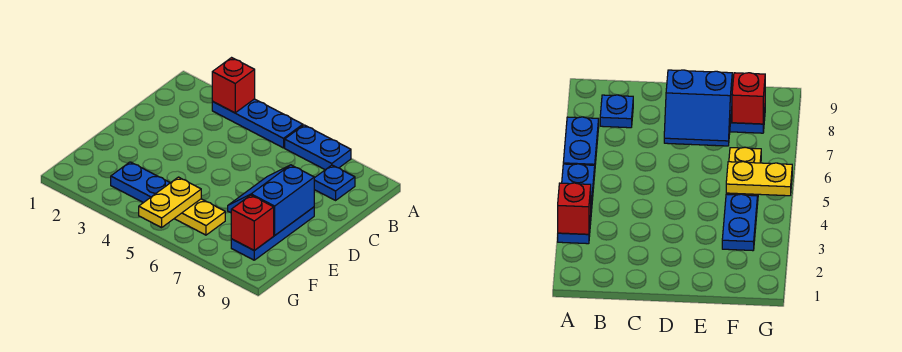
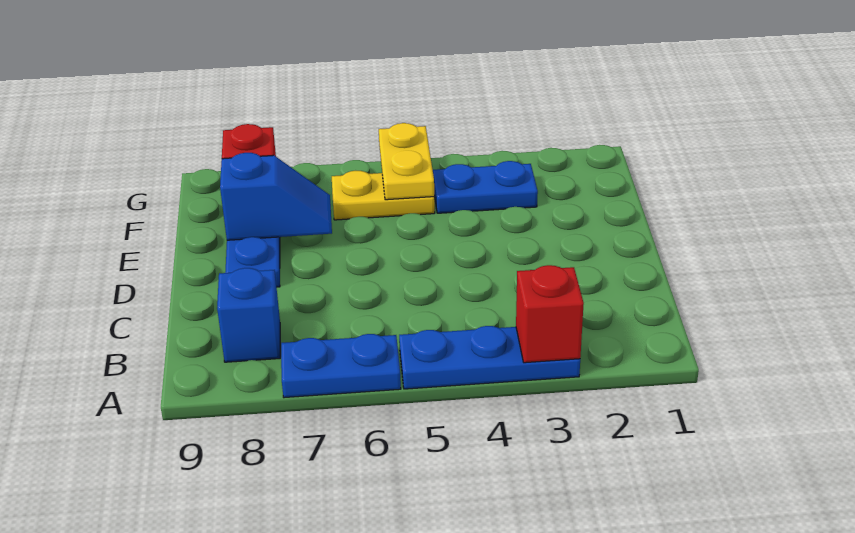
blue plate B8 level 1 -> blue brick B8 level 1
blue slope D7:E8 level 2 top 8 -> blue slope E7:E8 level 2 top 8

